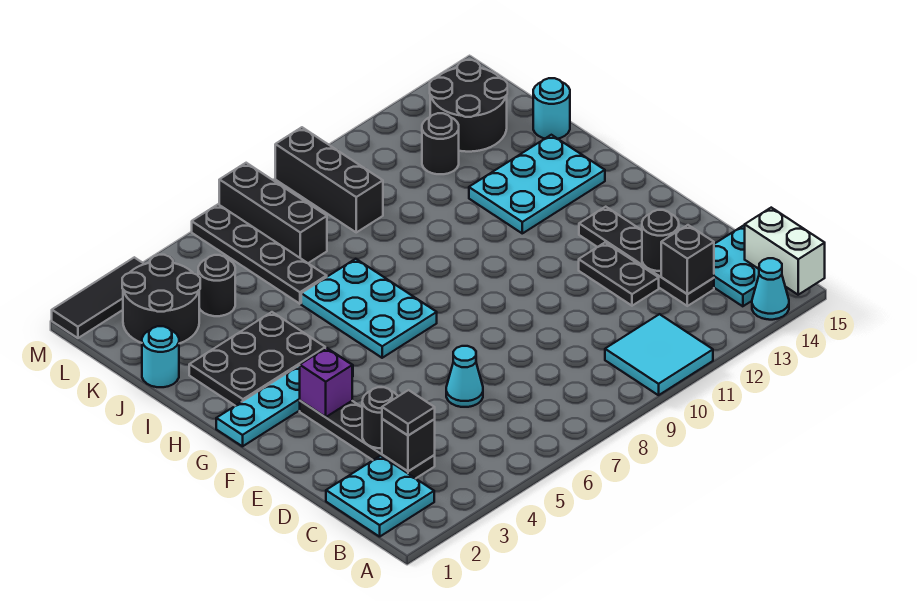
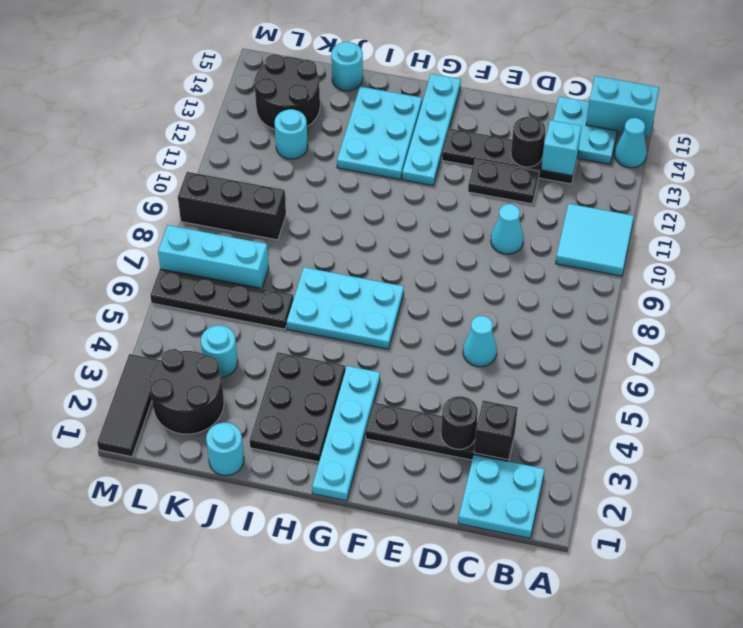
white brick A15:B15 level 2 -> cyan brick A15:B15 level 2
black tile C3 level 3 -> none
black brick C13 level 2 -> cyan brick C13 level 2
none -> cyan cone D10 level 1
purple brick F3 level 2 -> none
none -> cyan plate G12:G15 level 1
black round brick K4 level 1 -> cyan round brick K4 level 1
black brick K7:M7 level 1 -> cyan brick K7:M7 level 1
black round brick K12 level 1 -> cyan round brick K12 level 1

